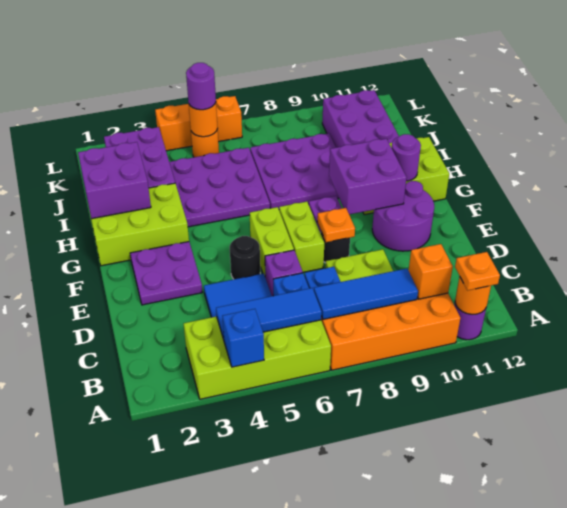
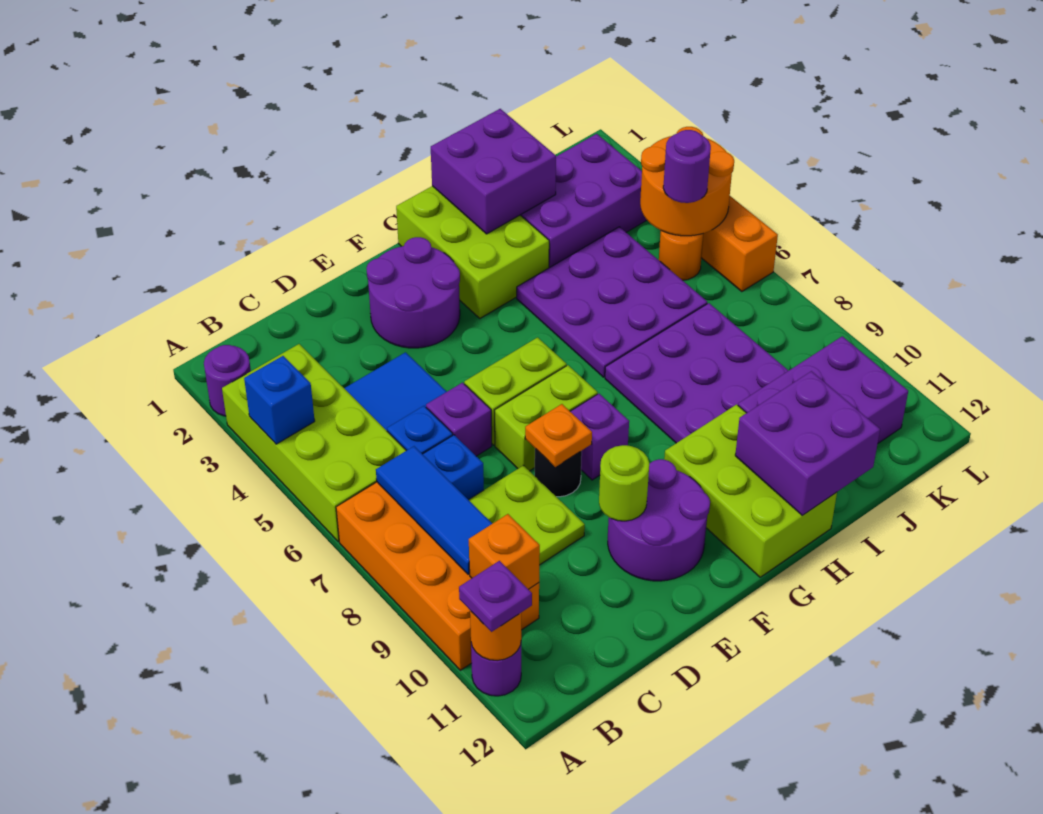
orange plate A11 level 3 -> purple plate A11 level 3
blue tile B4:B6 level 2 -> none
purple plate E2:F3 level 1 -> purple round brick E2:F3 level 1
black round brick E5 level 1 -> none
none -> lime round brick E10 level 2
purple brick F9:G10 level 2 -> purple brick H11:I12 level 2
purple round brick G11 level 2 -> purple round brick A2 level 1
orange round brick K5 level 2 -> orange round brick K4:L5 level 2

